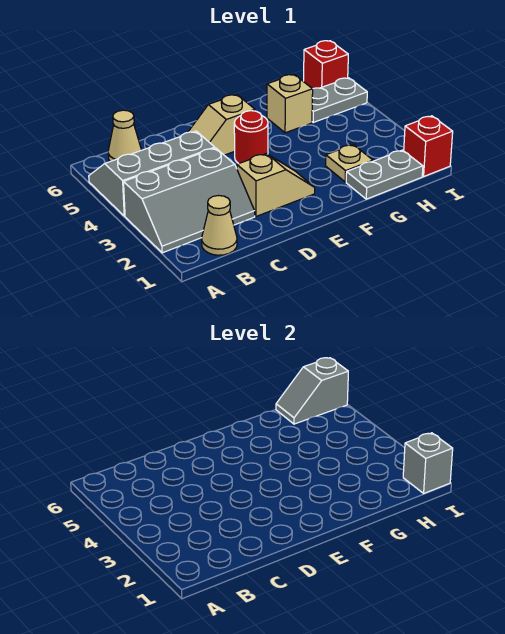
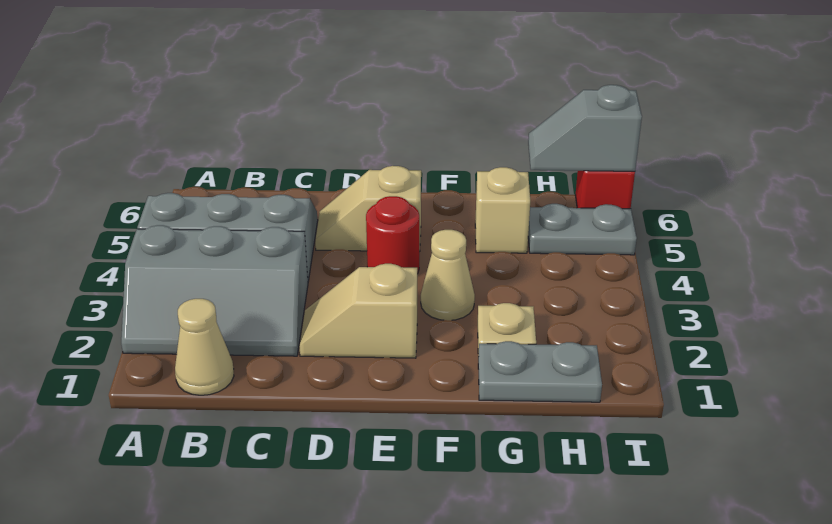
tan cone B6 level 1 -> tan cone F3 level 1
tan slope D2:E2 level 1 top D -> tan slope D2:E2 level 1 top E
red brick I1 level 1 -> none
grey brick I1 level 2 -> none

